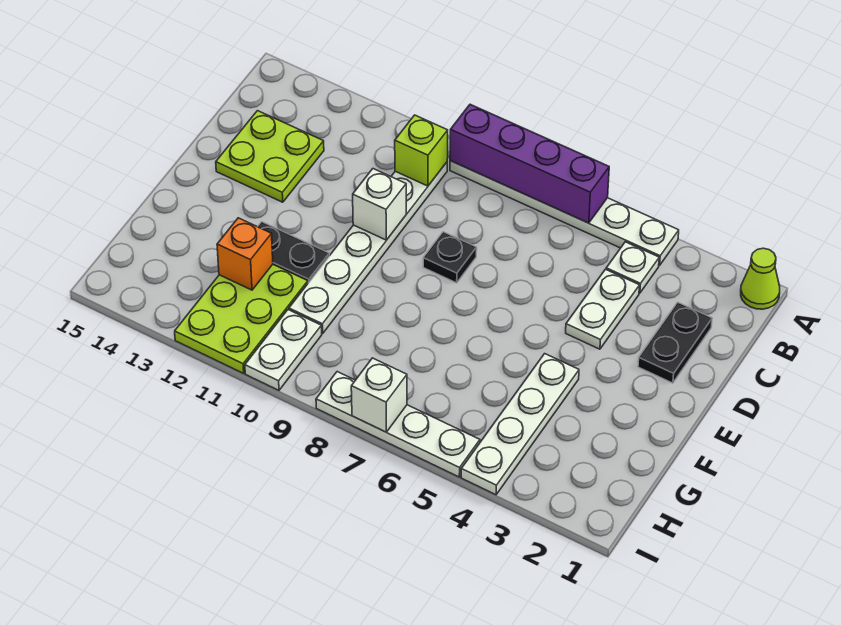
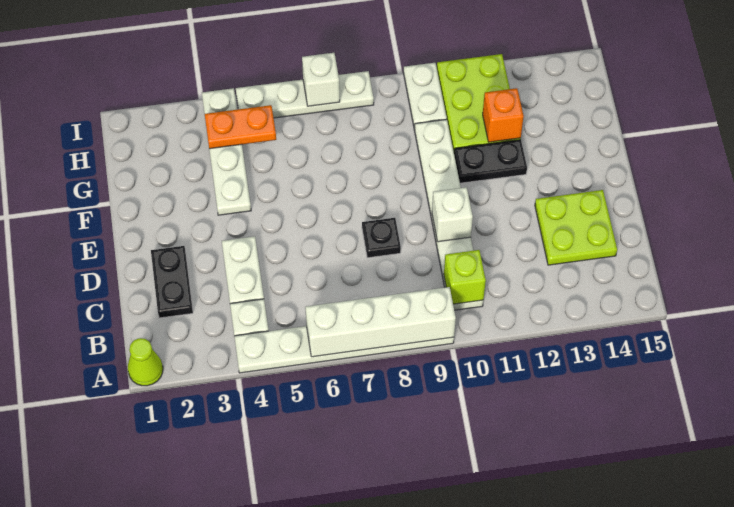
purple brick A6:A9 level 2 -> white brick A6:A9 level 2
none -> orange plate H4:H5 level 2

